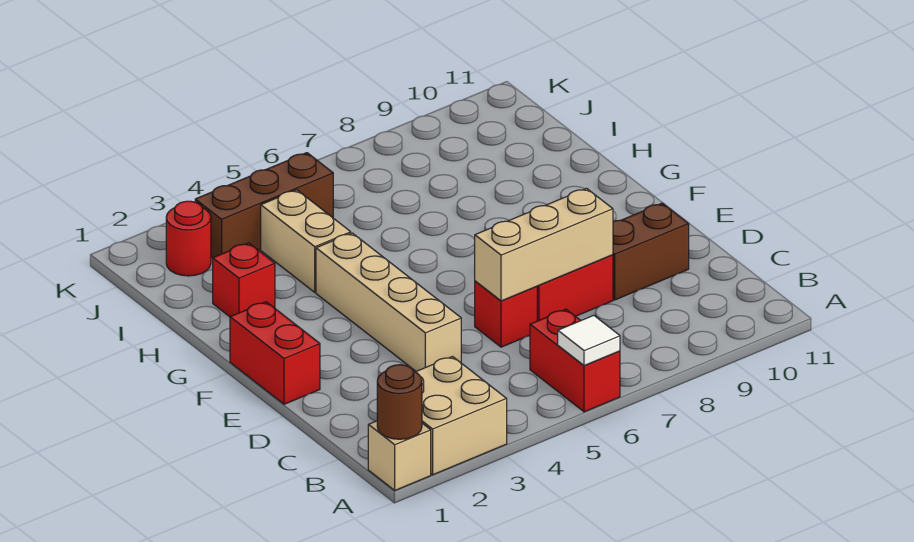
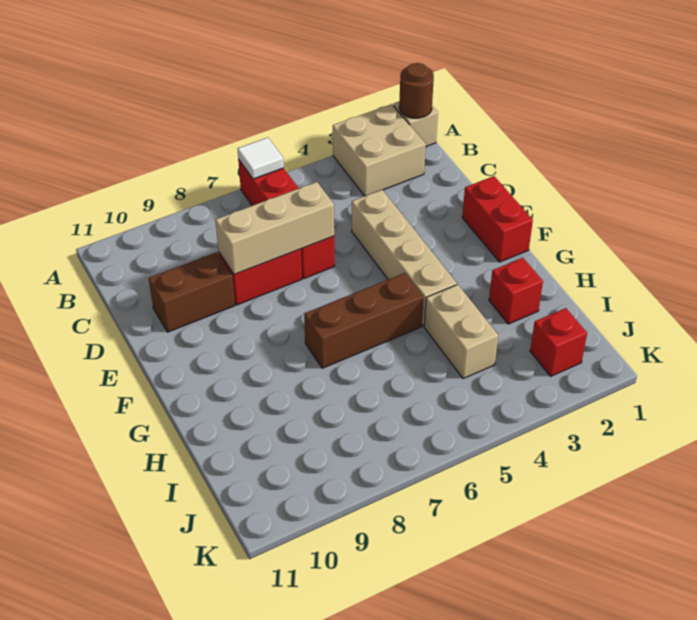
red round brick J2 level 1 -> red brick J2 level 1
brown brick J3:J5 level 1 -> brown brick G5:G7 level 1

